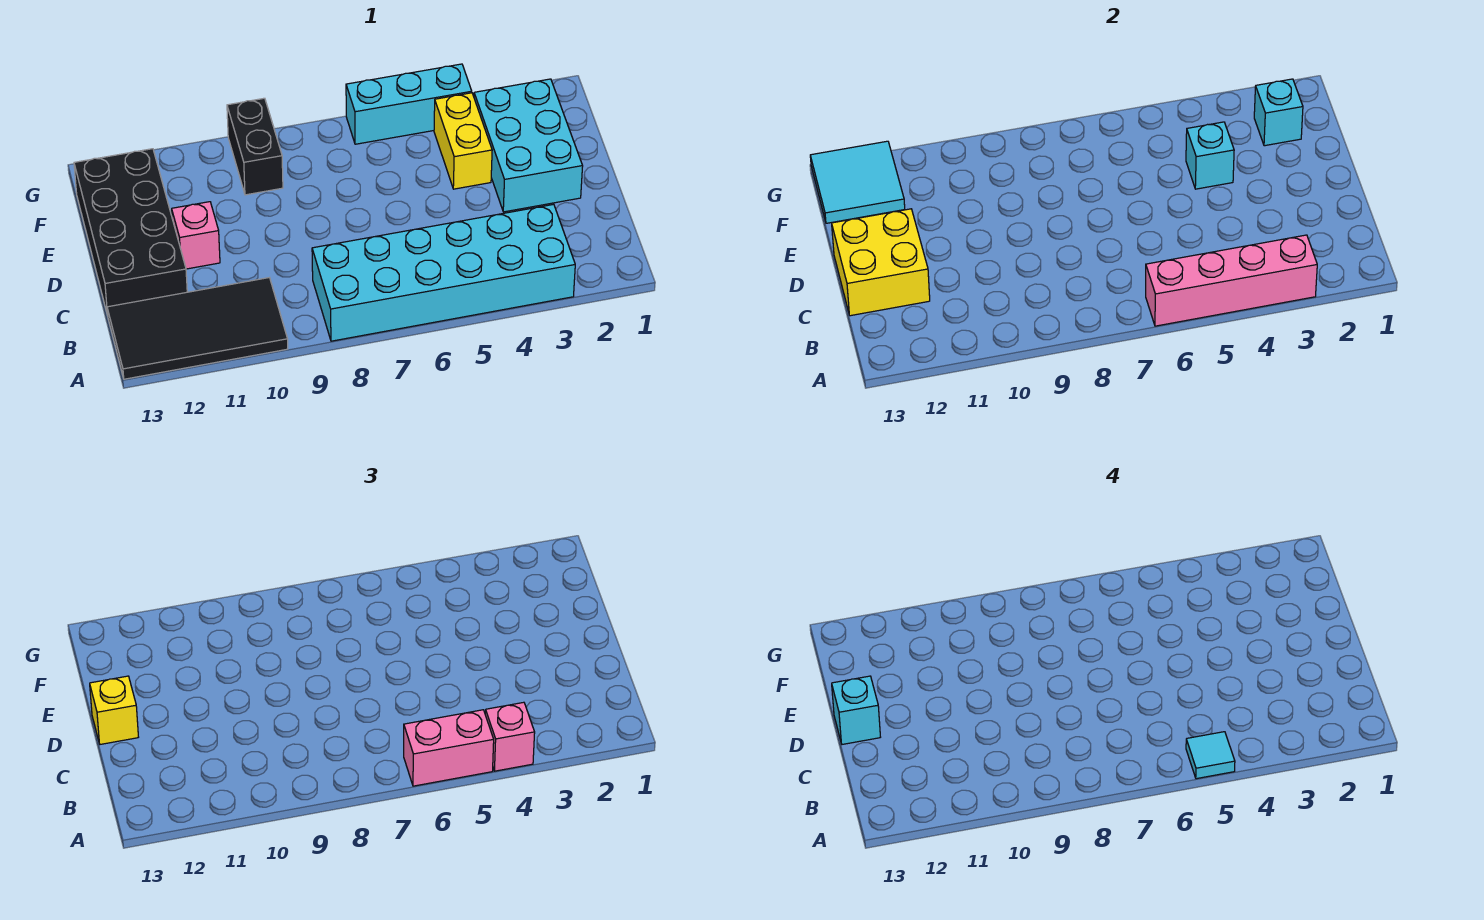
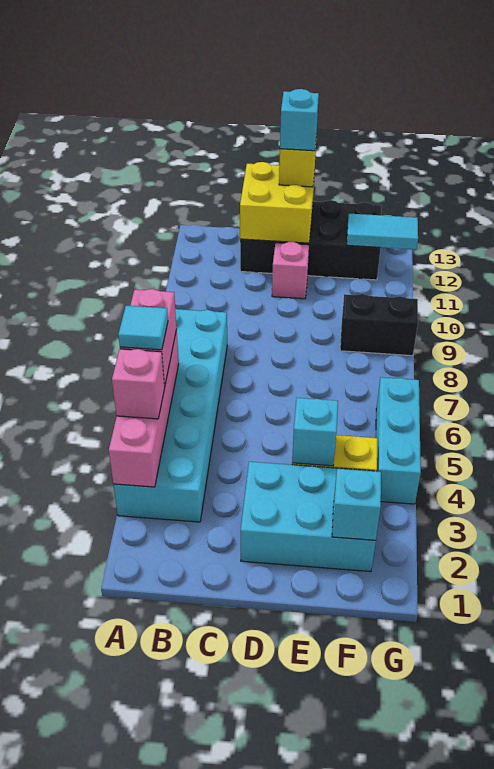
black tile A10:B13 level 1 -> none
cyan tile F12:G13 level 2 -> cyan tile F12:G12 level 2

